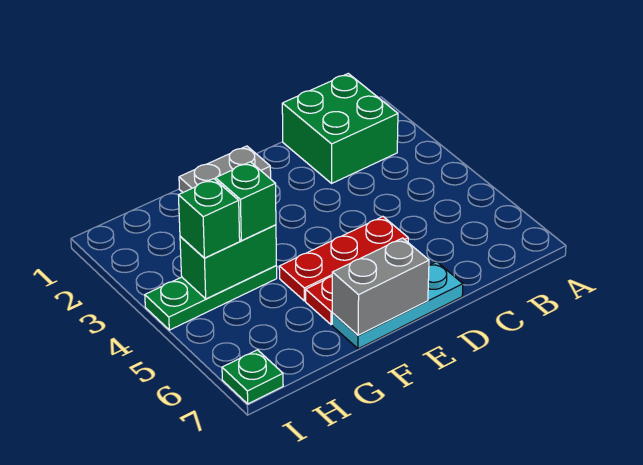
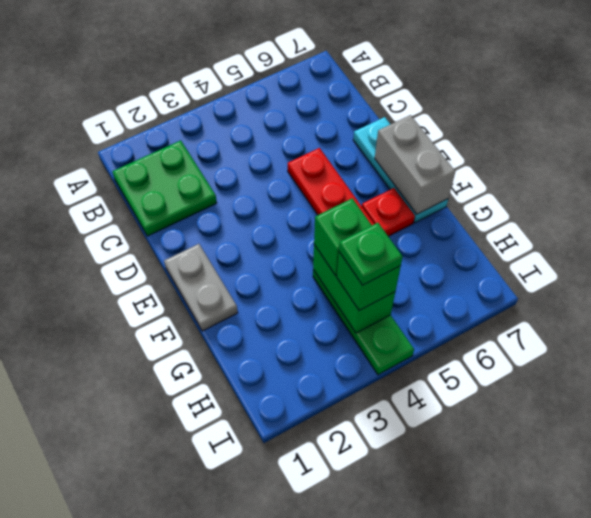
green brick B1:C2 level 1 -> green plate B1:C2 level 1
green plate I7 level 1 -> green plate H4 level 4

